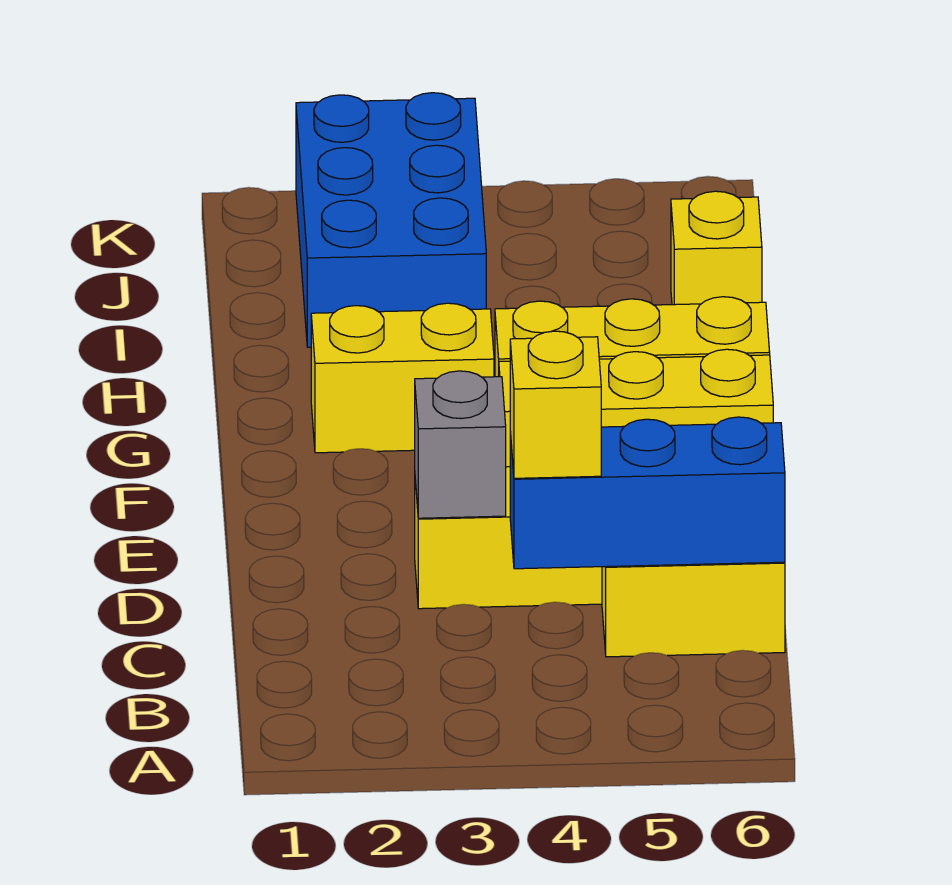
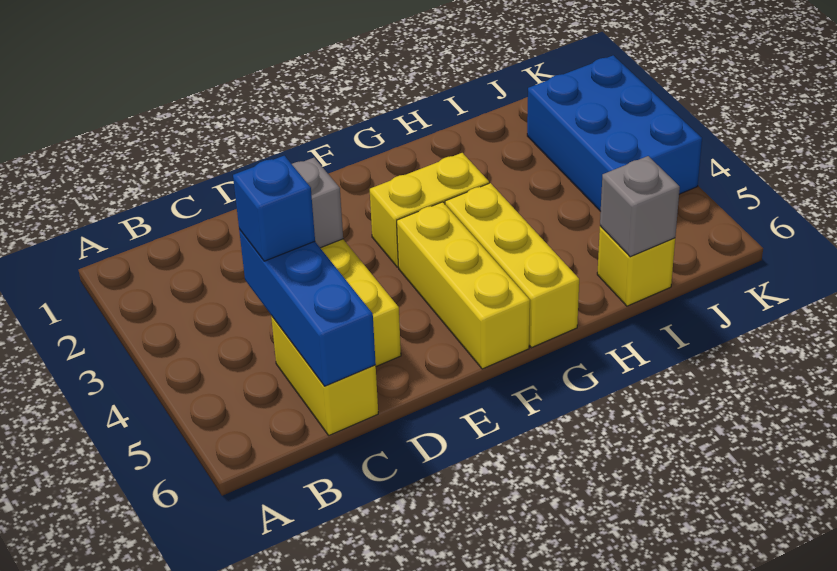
yellow brick C4 level 3 -> blue brick C4 level 3
yellow brick G2:G3 level 1 -> yellow brick F3:G3 level 1
blue brick I2:K3 level 1 -> blue brick J2:K4 level 1
none -> grey brick I6 level 2

